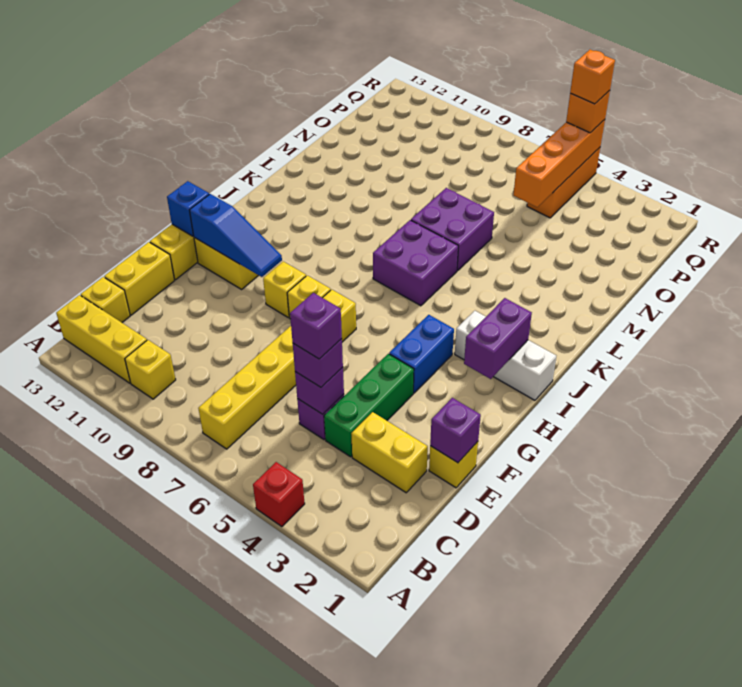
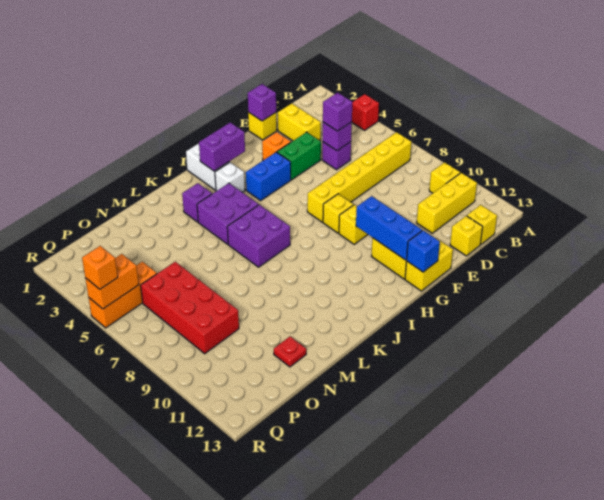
yellow brick B11:B13 level 1 -> yellow brick B11:D11 level 1
green brick D4:F4 level 1 -> green brick E4:F4 level 1
purple brick D5 level 4 -> purple brick K3 level 1
yellow brick D13:E13 level 1 -> yellow brick D13 level 1
blue slope G10:G12 level 2 top 12 -> blue brick G10:G12 level 2
purple brick L6:M7 level 1 -> purple brick J4:K5 level 1
none -> red plate N12 level 1
orange brick O5:R5 level 2 -> orange brick Q5:R5 level 2
none -> red brick O6:P9 level 1
orange brick R5 level 4 -> orange brick F3 level 1

